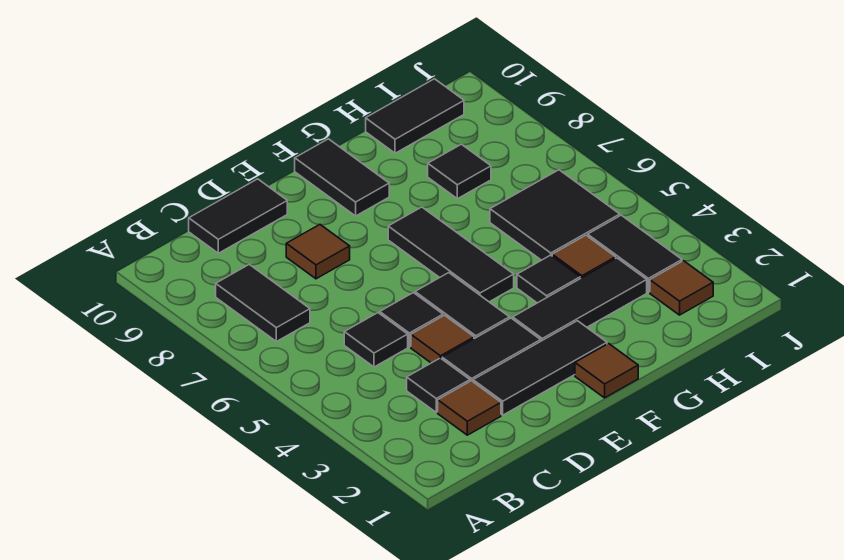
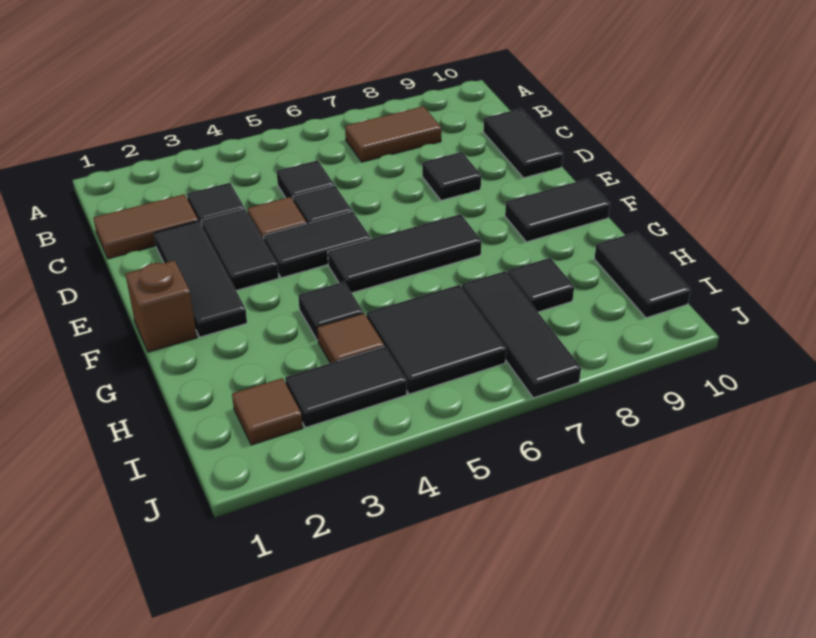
black tile B7:B8 level 1 -> brown tile B7:B8 level 1
brown tile C2 level 1 -> brown tile C1:C2 level 1
brown tile D8 level 1 -> black tile D8 level 1
brown tile F1 level 1 -> brown brick F1 level 1
black tile F3:H3 level 1 -> black tile H7:J7 level 1

